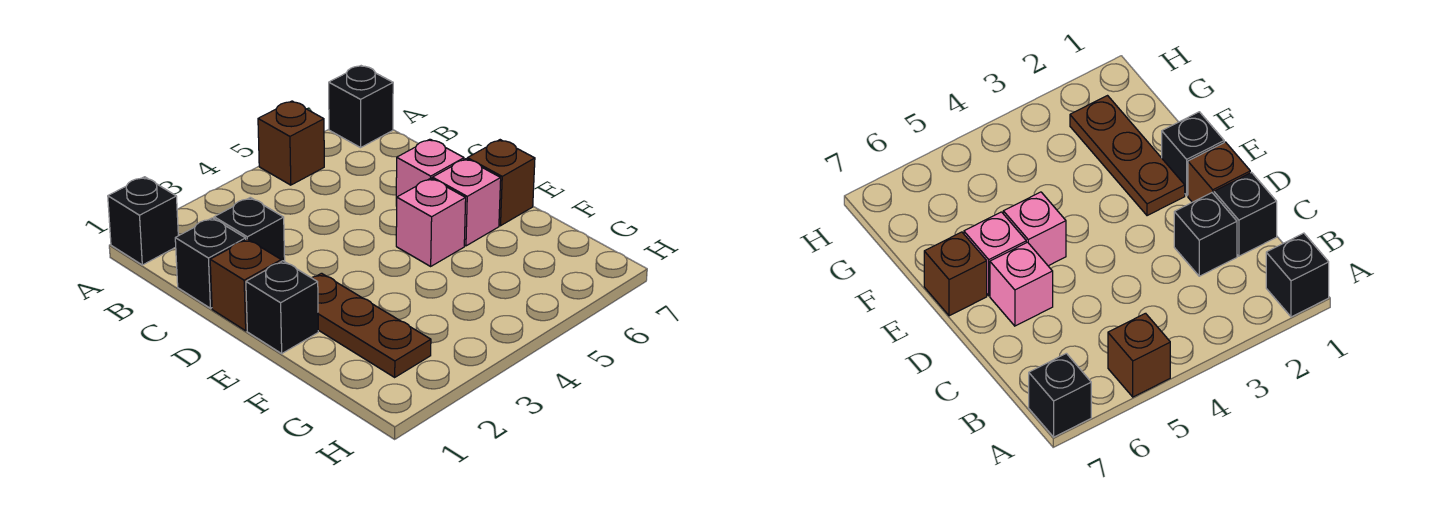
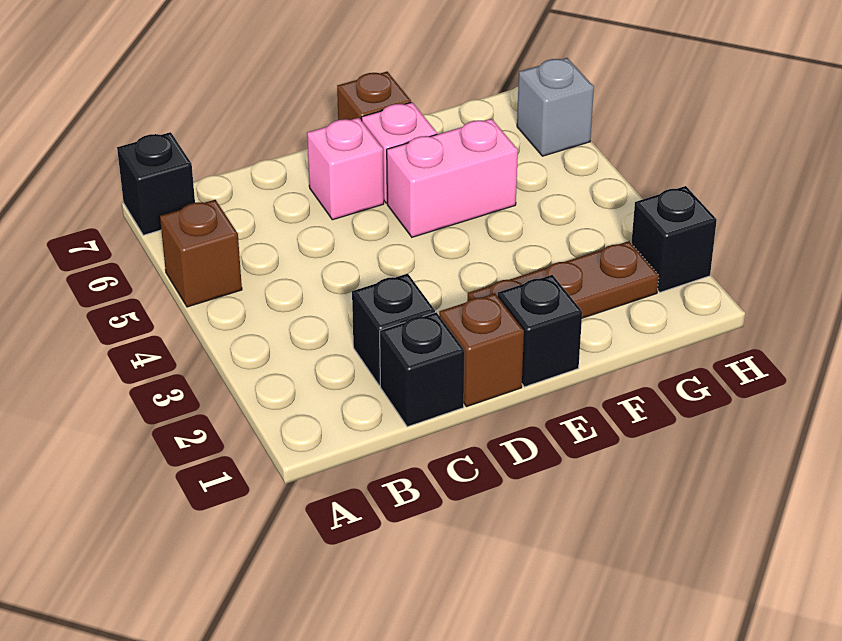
black brick A1 level 1 -> black brick H2 level 1
pink brick E5 level 1 -> pink brick E5:F5 level 1
none -> grey brick H6 level 1

